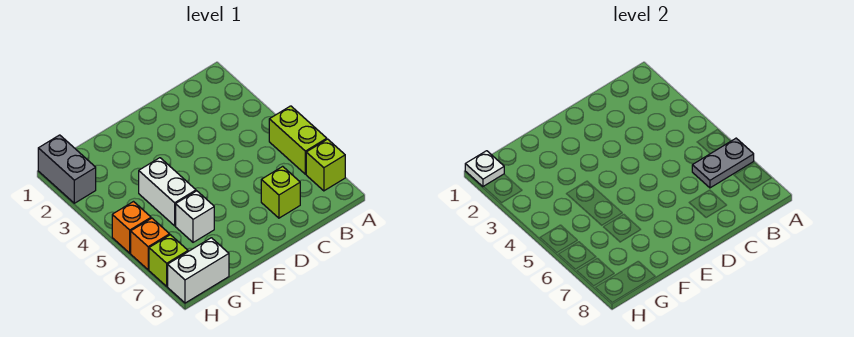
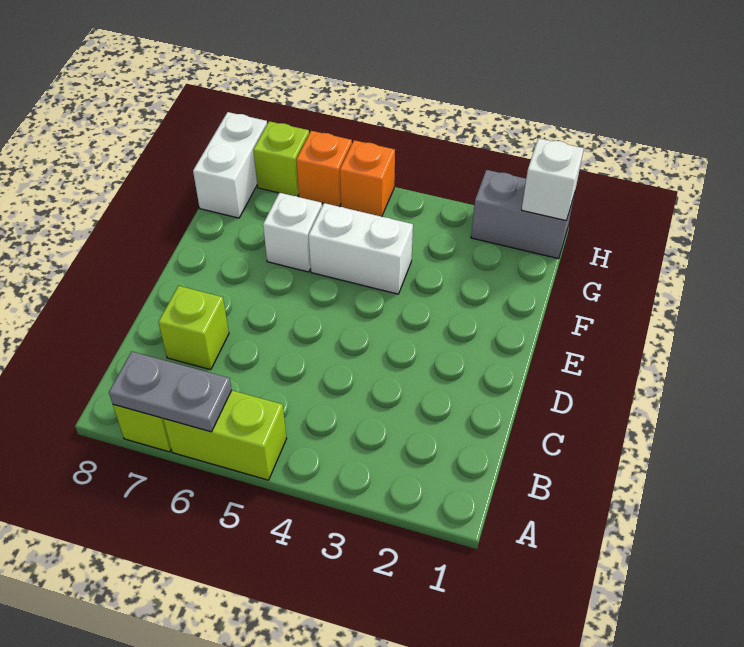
grey plate A6:B6 level 2 -> grey plate A6:A7 level 2
white plate H1 level 2 -> white brick H1 level 2

